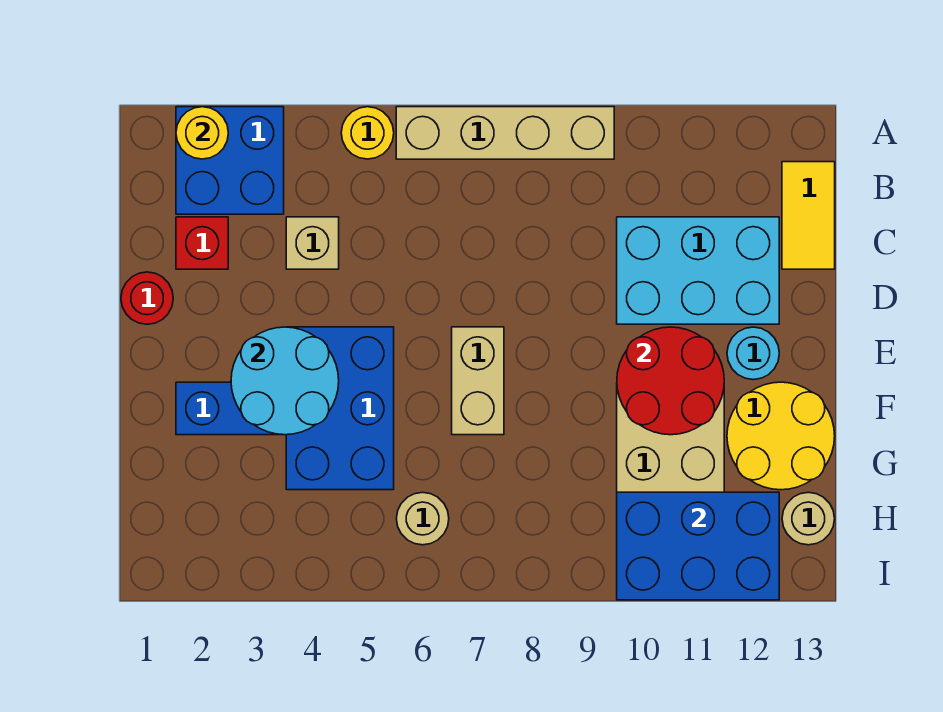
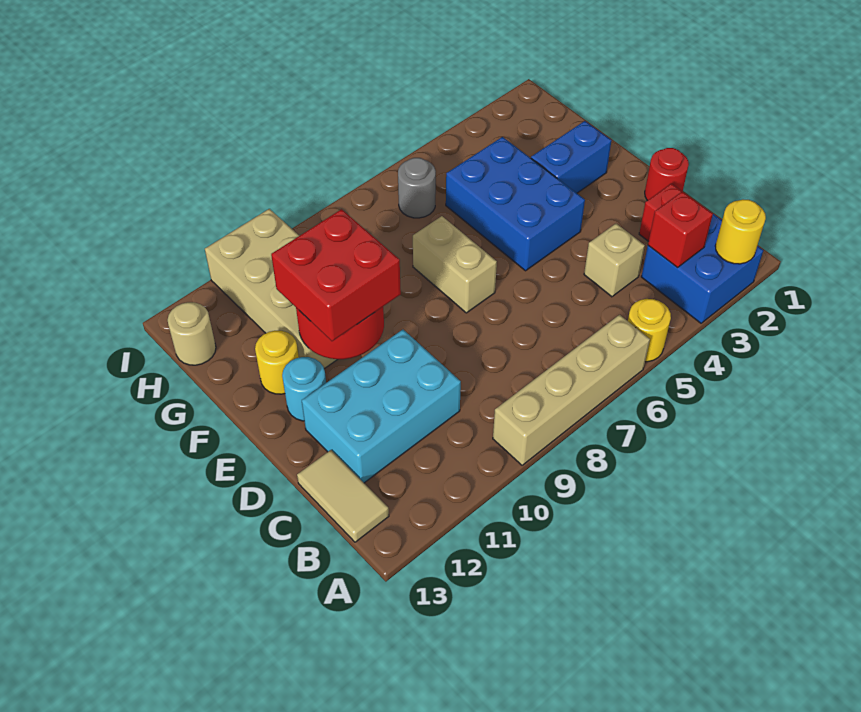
none -> red brick B3 level 2
yellow tile B13:C13 level 1 -> tan tile B13:C13 level 1
cyan round brick E3:F4 level 2 -> none
none -> red brick E10:F11 level 3
yellow round brick F12:G13 level 1 -> yellow round brick F12 level 1
tan round brick H6 level 1 -> grey round brick H6 level 1
blue brick H10:I12 level 2 -> none

